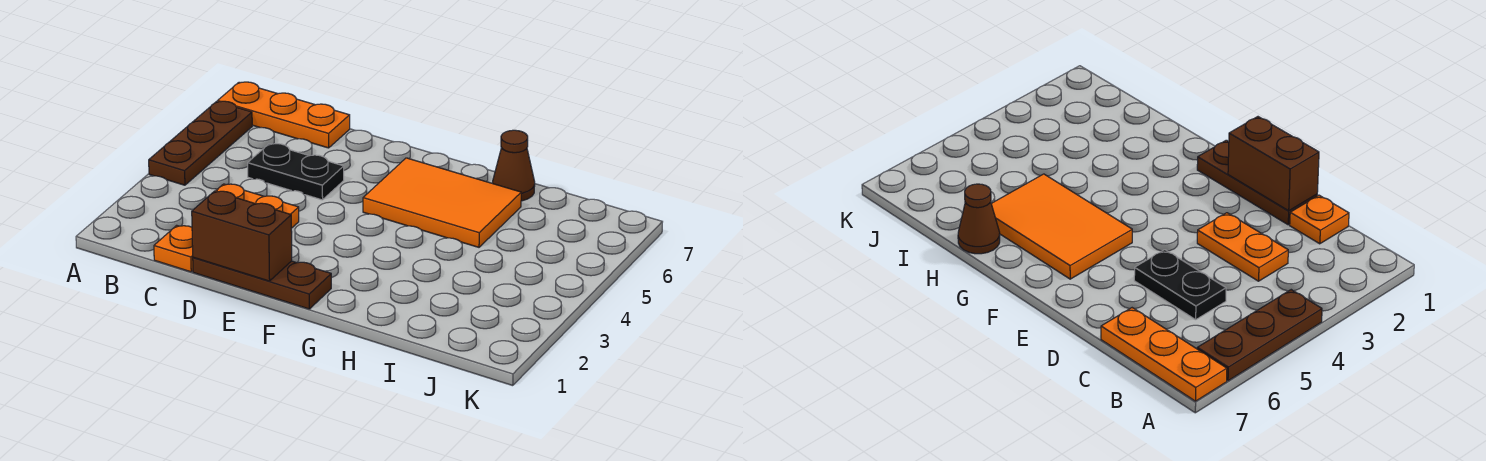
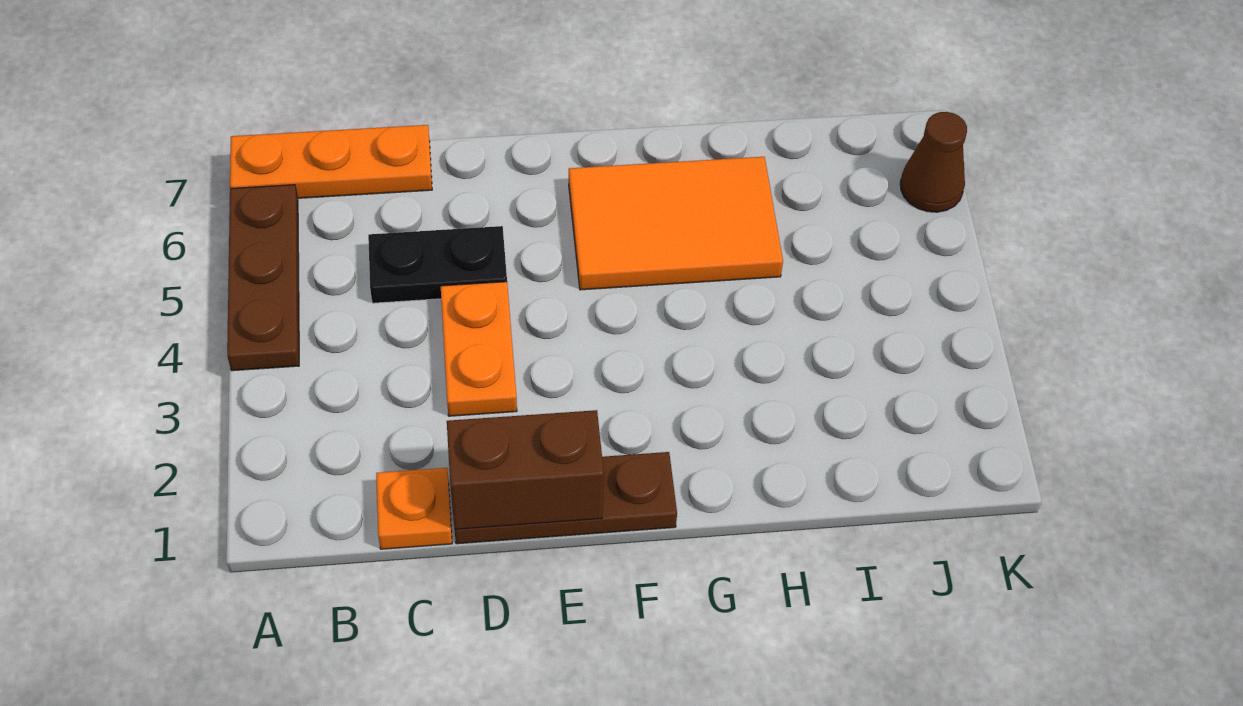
orange plate C3:D3 level 1 -> orange plate D3:D4 level 1
brown cone H7 level 1 -> brown cone K6 level 1

